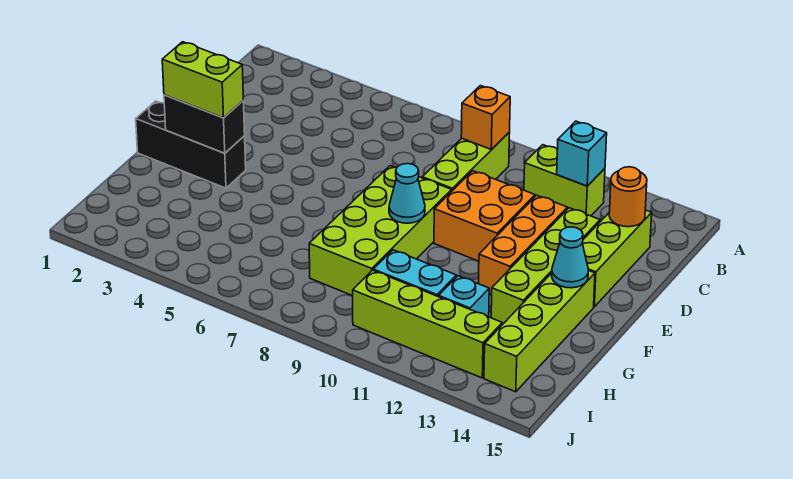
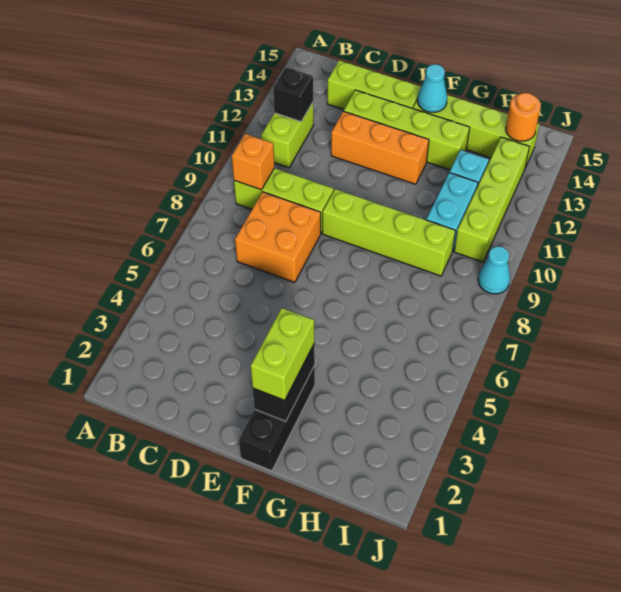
cyan brick B12 level 2 -> black brick B12 level 2
orange round brick C14 level 2 -> orange round brick I14 level 2
orange brick D10:E11 level 1 -> orange brick C7:D8 level 1
lime brick E8:H9 level 1 -> lime brick E9:H9 level 1
cyan cone F9 level 2 -> cyan cone J9 level 1

